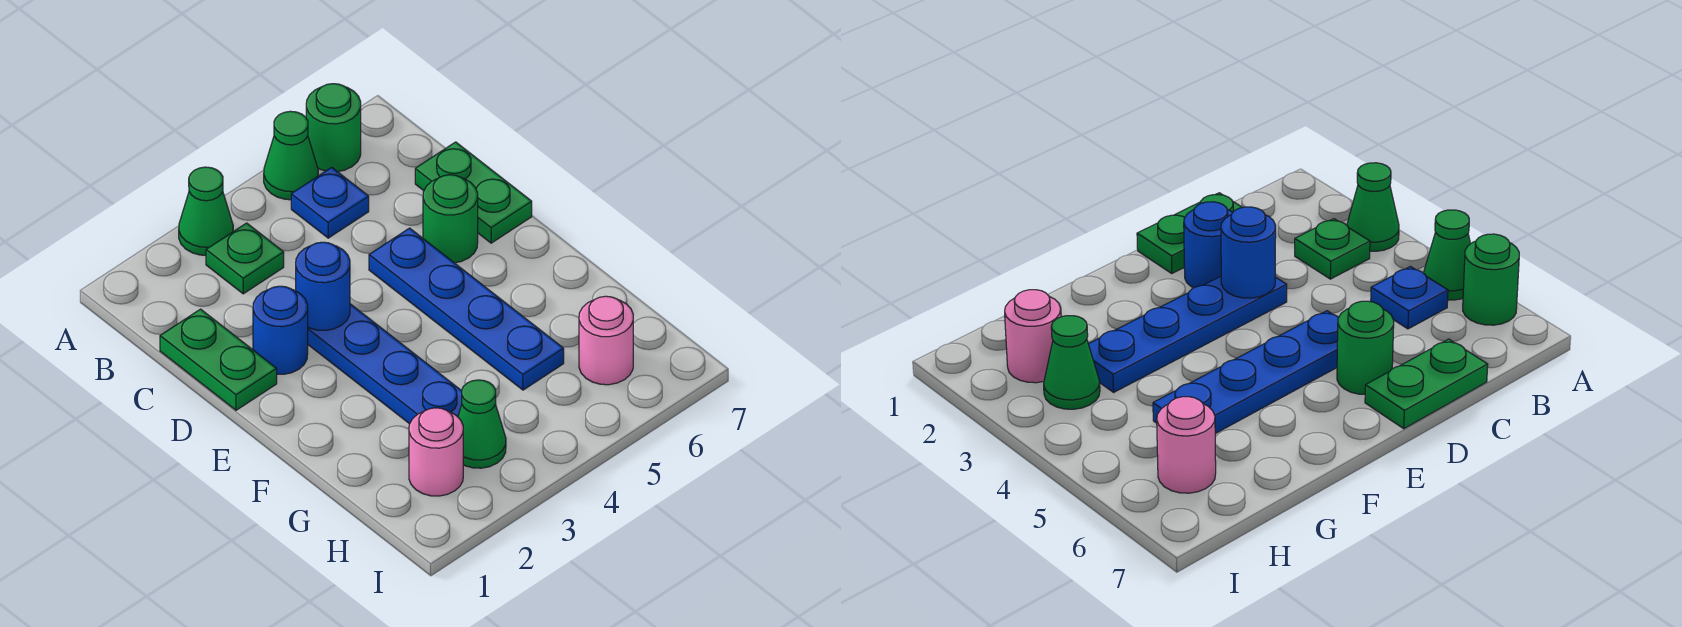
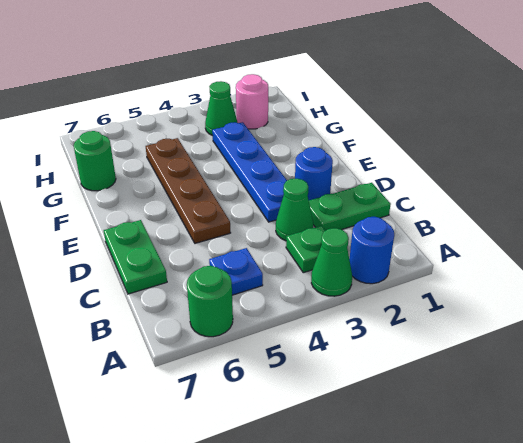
green cone A5 level 1 -> green cone C3 level 1
green plate C1:D1 level 1 -> green plate C1:C2 level 1
blue round brick D3 level 2 -> blue round brick A2 level 1
blue plate D5:G5 level 1 -> brown plate D5:G5 level 1
green round brick D6 level 1 -> green round brick G7 level 1
pink round brick H6 level 1 -> none

